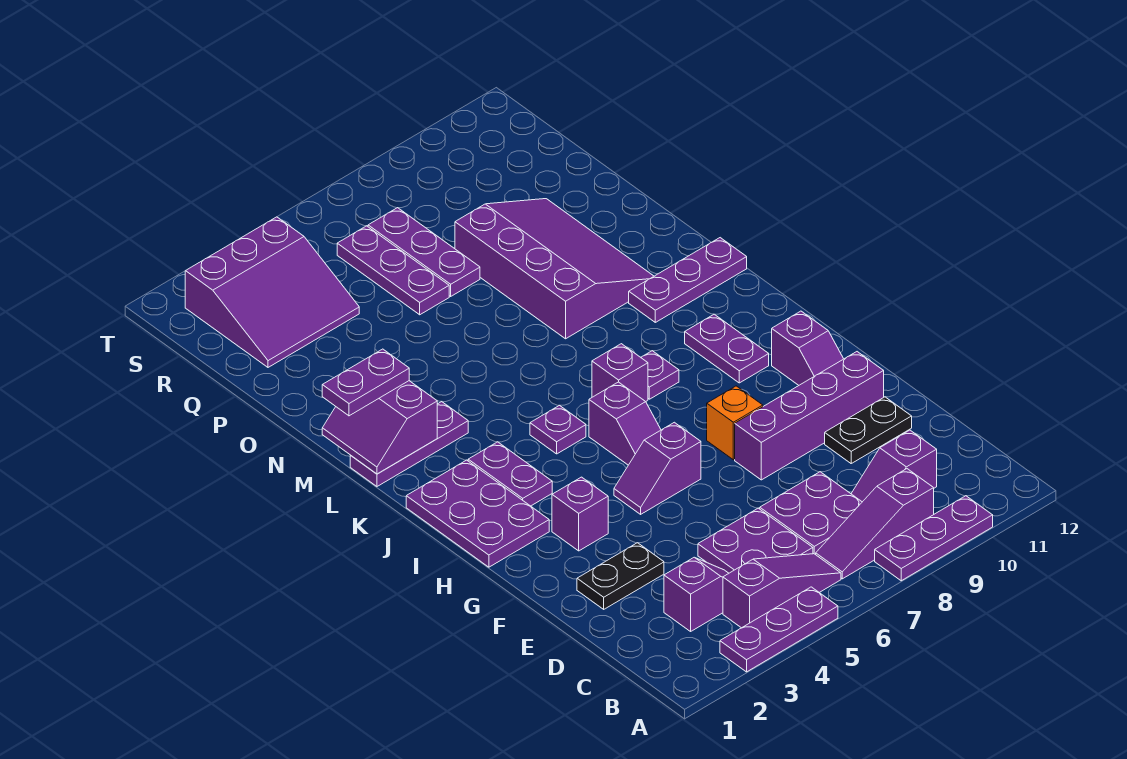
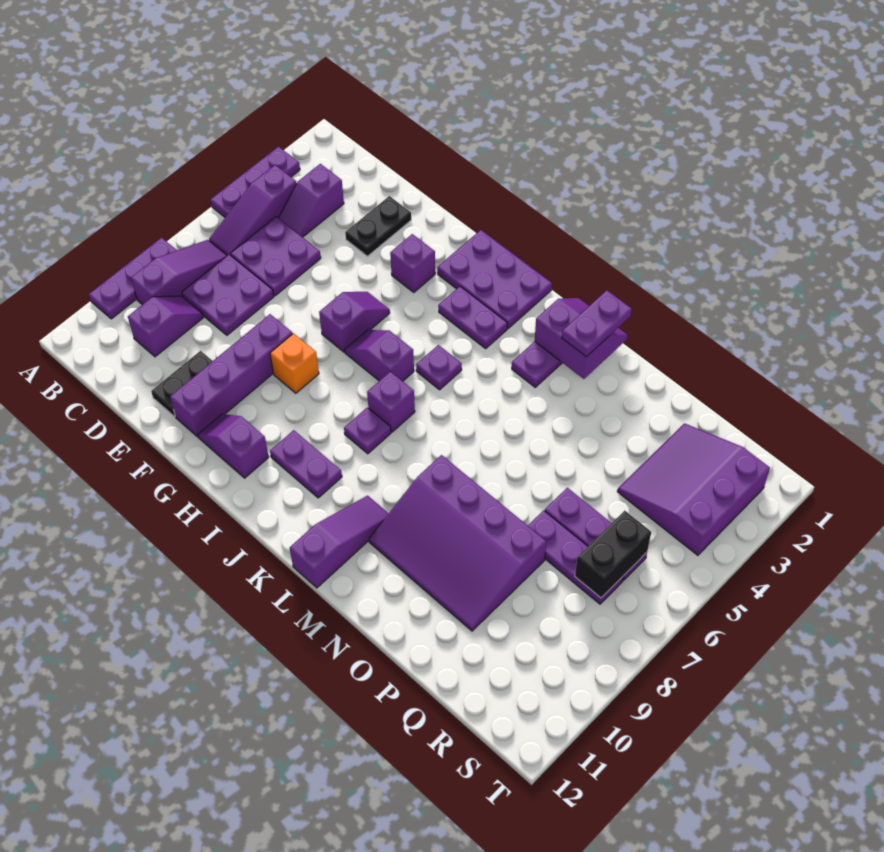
purple plate L10:L12 level 1 -> purple slope L10:L12 level 1 top 12
none -> black brick R6:R7 level 2

